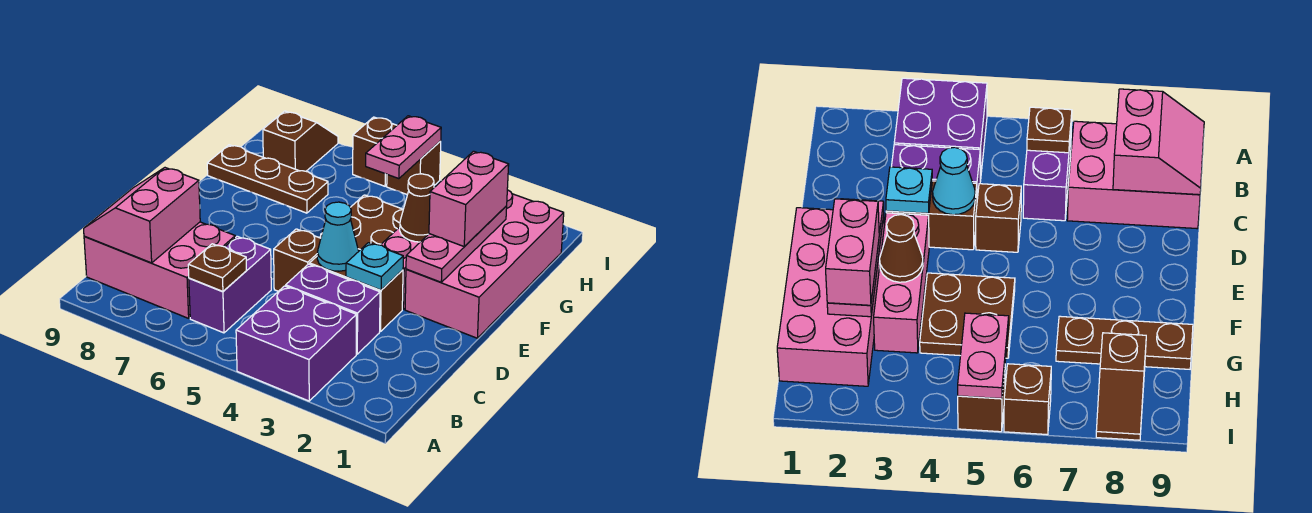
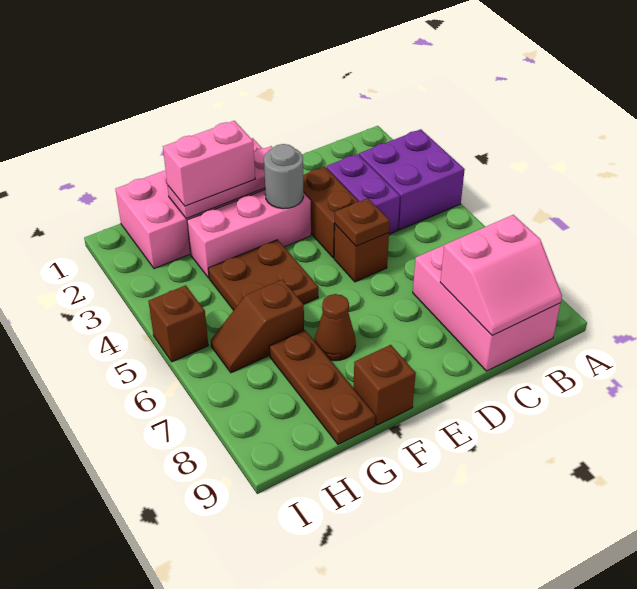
purple brick B6:C6 level 1 -> none
brown plate B6 level 2 -> brown plate D5 level 2
cyan plate D3 level 2 -> none
cyan cone D4 level 2 -> none
none -> grey round brick E3 level 2
brown cone F3 level 2 -> brown cone F7 level 1
pink plate H5:I5 level 2 -> none
brown slope H8:I8 level 1 top H -> brown slope G6:H6 level 1 top G
brown brick I6 level 1 -> brown brick F9 level 1

